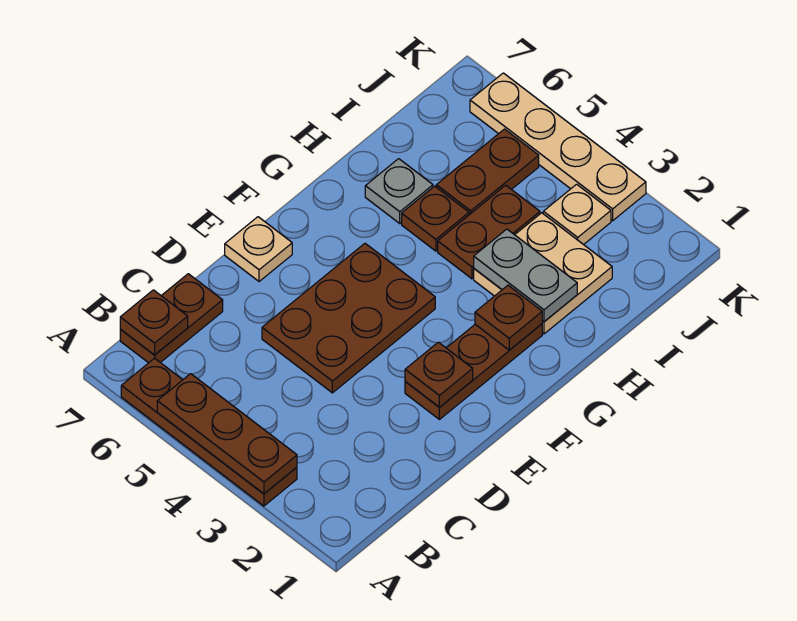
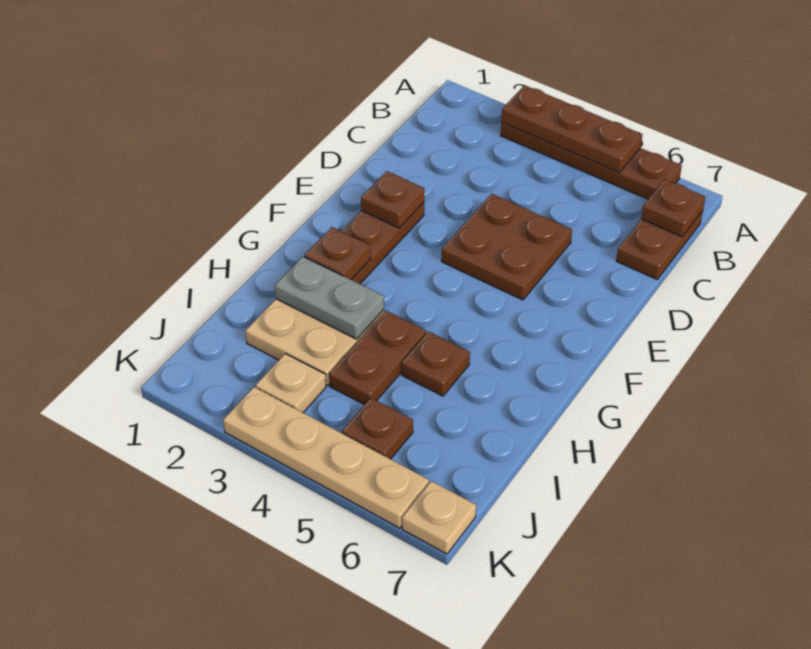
brown plate D4:F5 level 1 -> brown plate D4:E5 level 1
tan plate E7 level 1 -> tan plate K7 level 1
grey plate H6 level 1 -> none
brown plate I5:J5 level 1 -> brown plate J5 level 1

